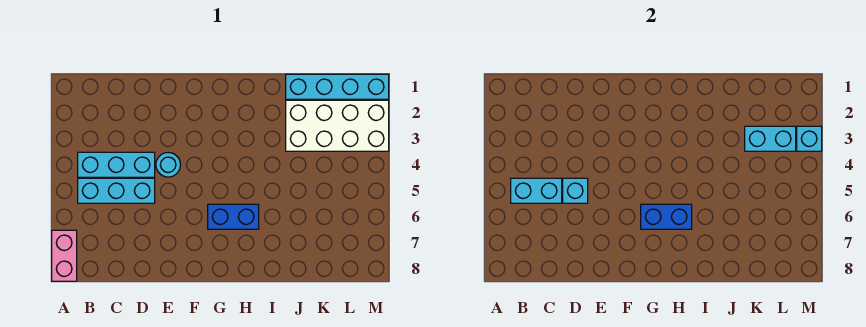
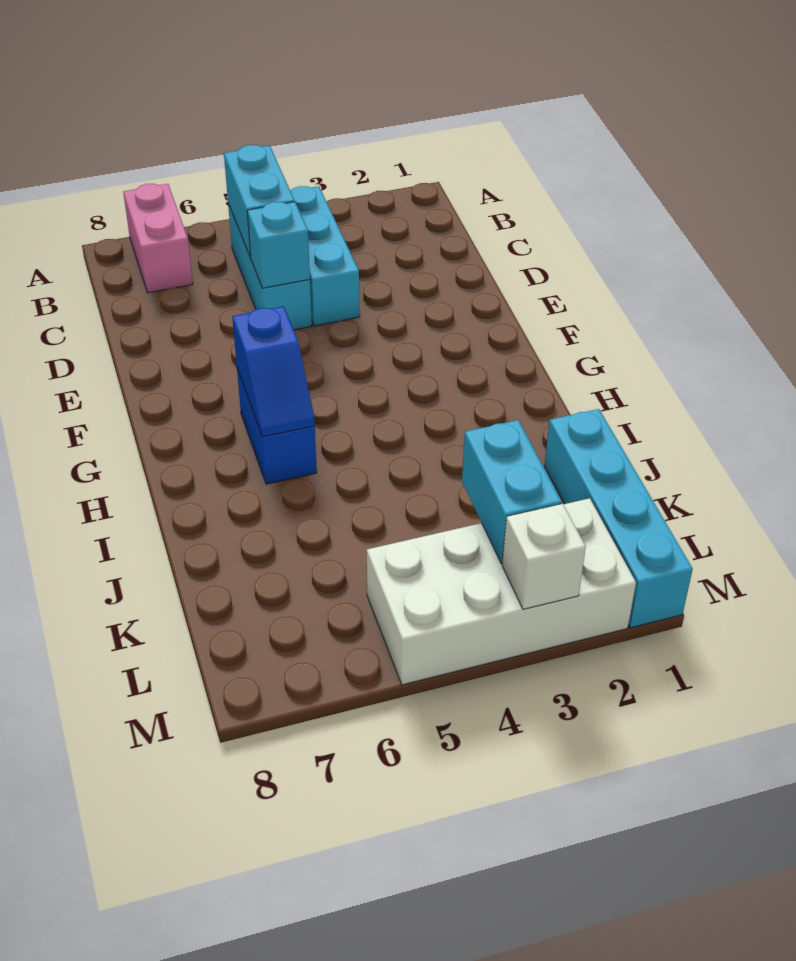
pink brick A7:A8 level 1 -> pink brick A7:B7 level 1
cyan round brick E4 level 1 -> none
blue brick G6:H6 level 2 -> blue slope G6:H6 level 2 top G
white brick J2:M3 level 1 -> white brick L2:M5 level 1
cyan brick M3 level 2 -> white brick M3 level 2

